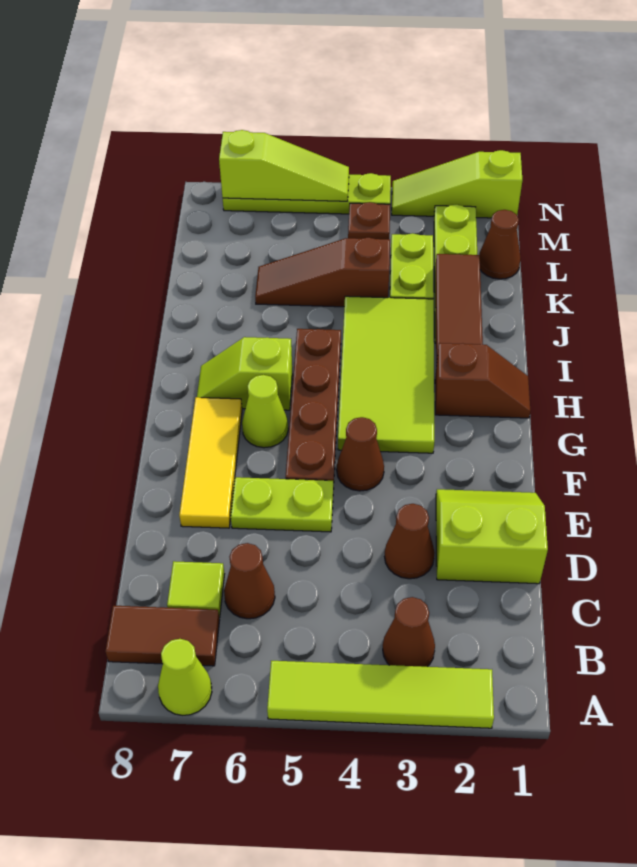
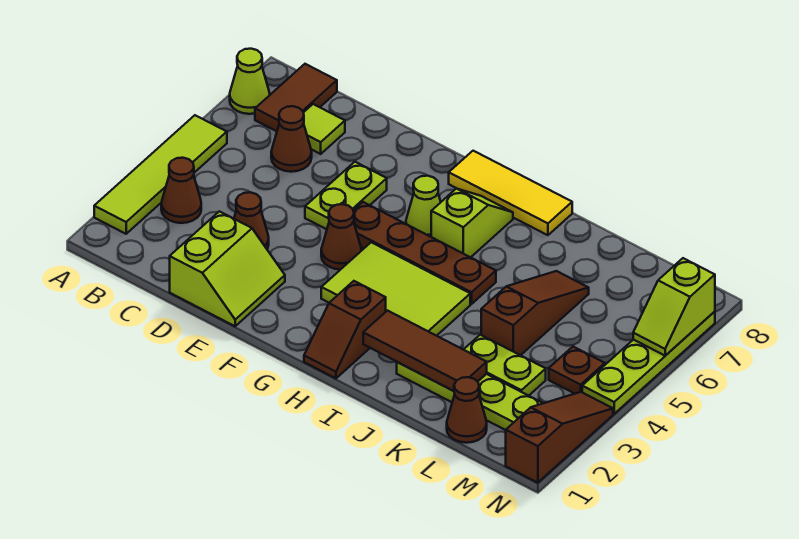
yellow tile E7:G7 level 1 -> yellow tile G8:I8 level 1
lime tile G3:J4 level 1 -> lime tile G3:I4 level 1
lime slope N1:N3 level 1 top 1 -> brown slope N1:N3 level 1 top 1
lime slope N5:N7 level 2 top 7 -> lime slope N6:N7 level 2 top 7

